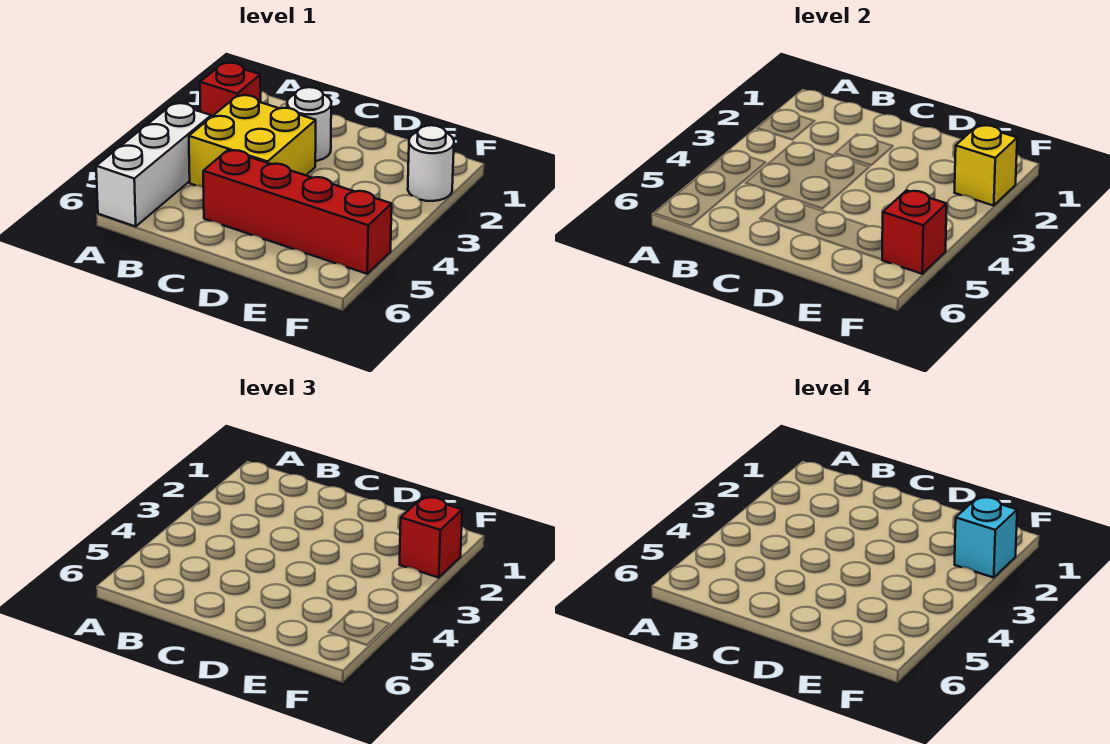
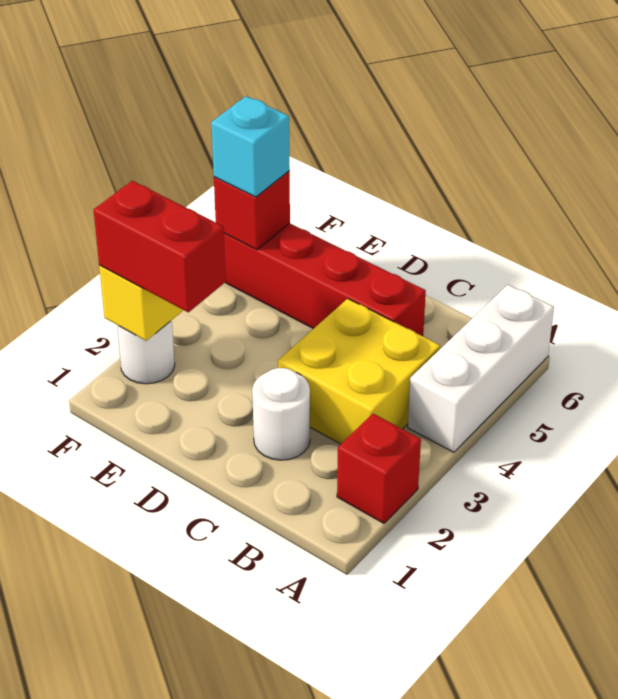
red brick F2 level 3 -> red brick E2:F2 level 3
cyan brick F2 level 4 -> cyan brick F5 level 3

